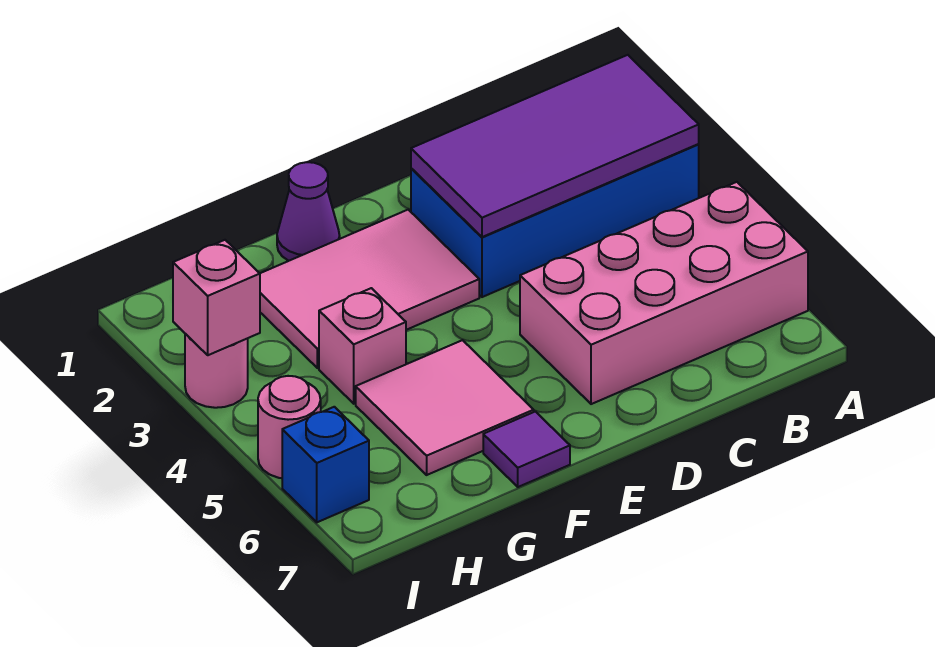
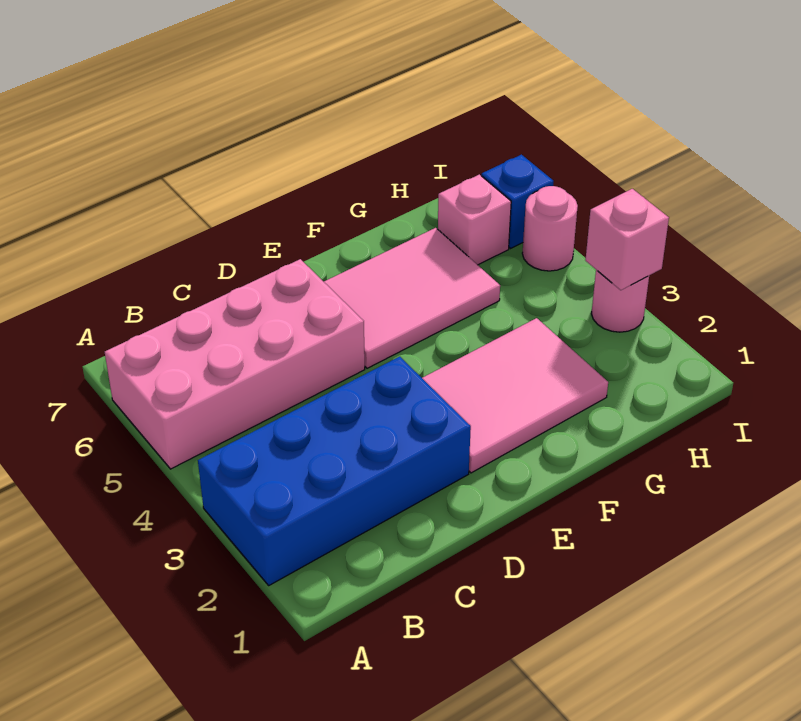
purple tile A2:D3 level 2 -> none
purple cone F1 level 1 -> none
pink tile F5:G6 level 1 -> pink tile E5:G6 level 1
purple tile F7 level 1 -> none
pink brick G4 level 1 -> pink brick H6 level 1

